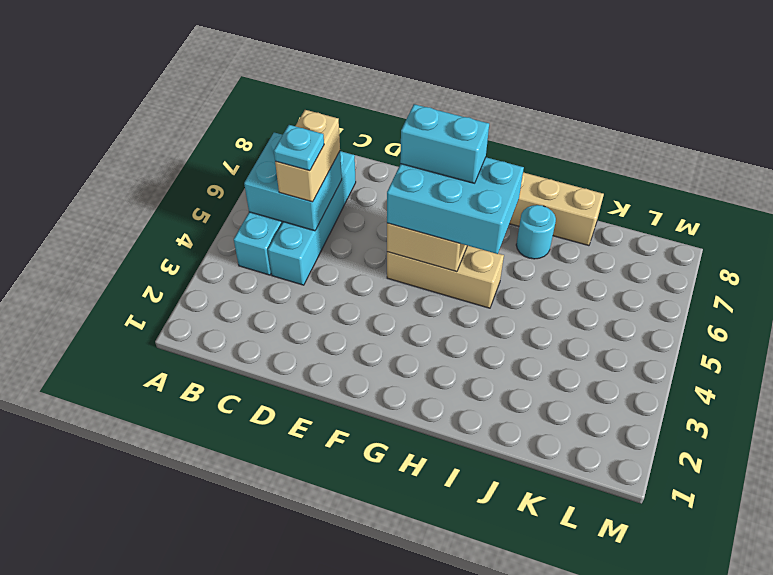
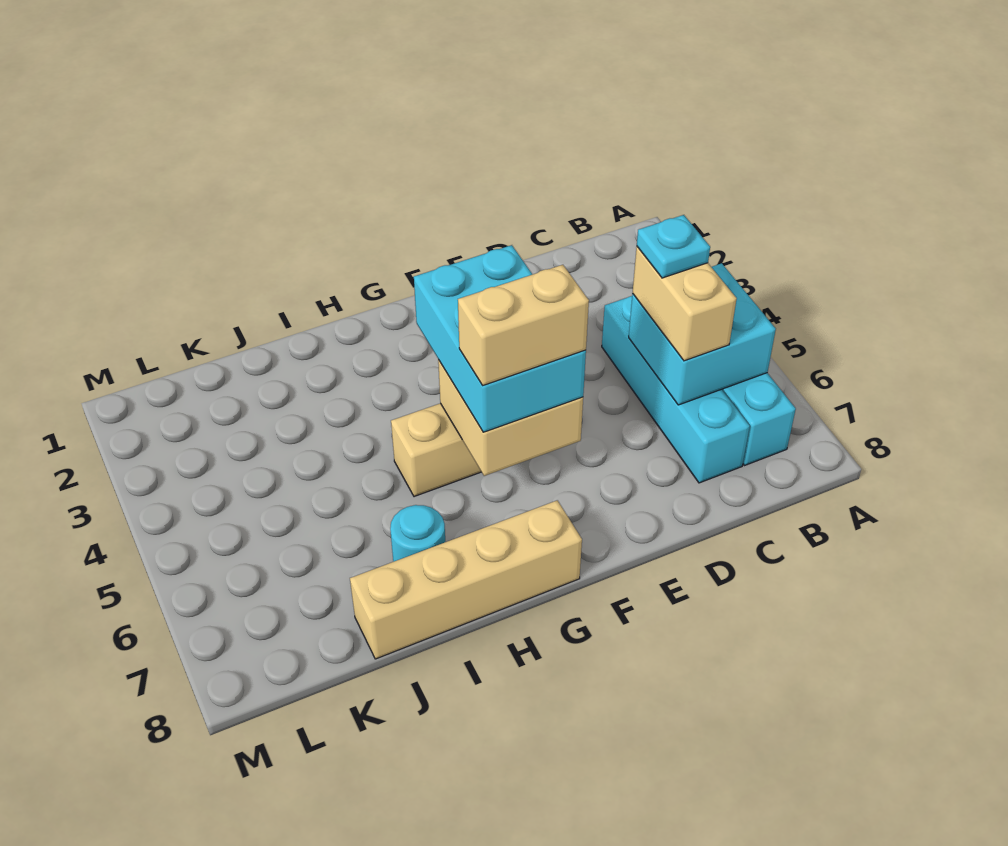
cyan brick F5:H6 level 3 -> cyan brick F4:G6 level 3
cyan brick F6:G6 level 4 -> tan brick F6:G6 level 4

